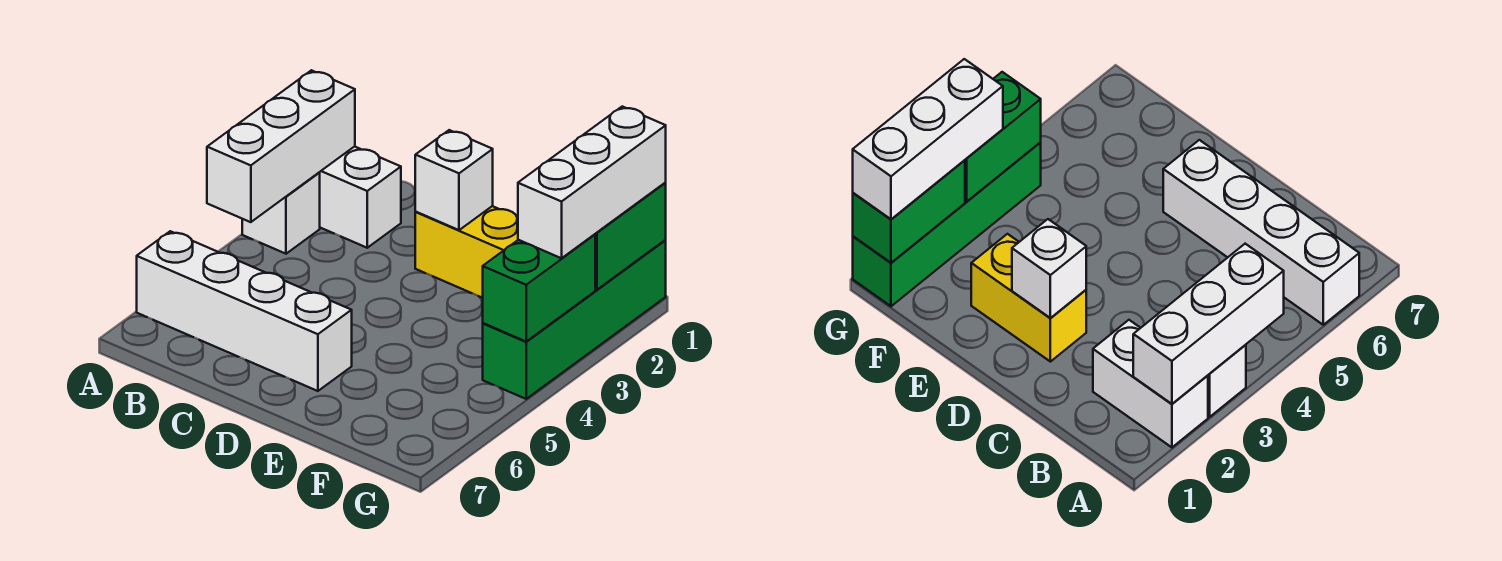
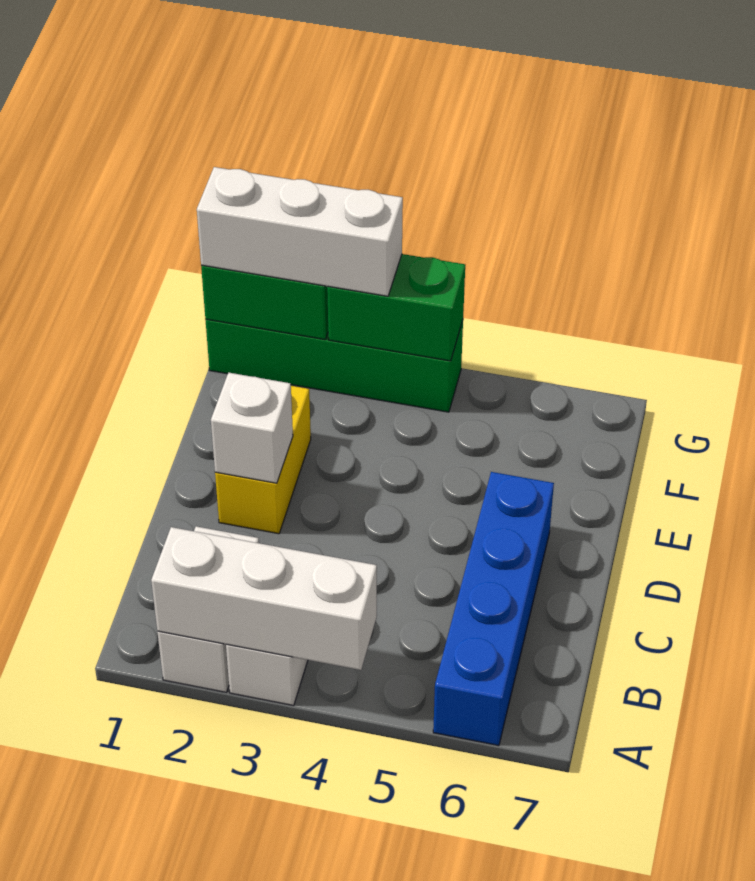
white brick A6:D6 level 1 -> blue brick A6:D6 level 1

